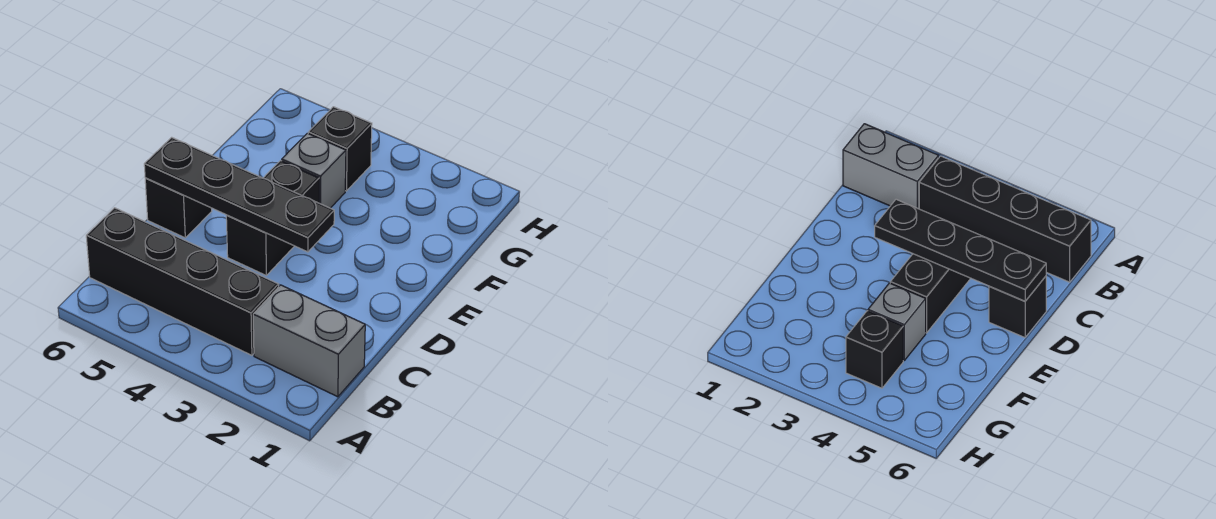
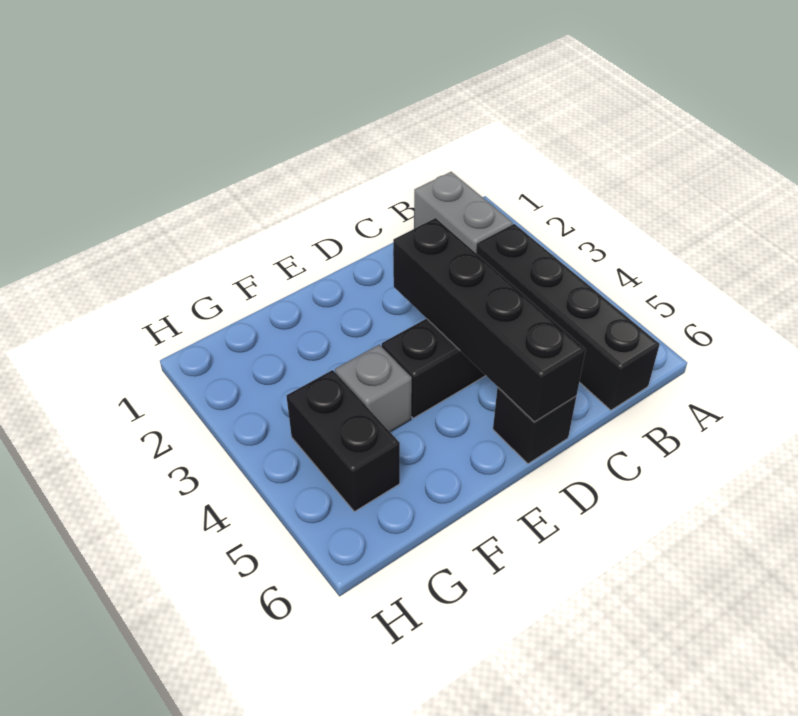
black plate D3:D6 level 2 -> black brick D3:D6 level 2
black brick G4 level 1 -> black brick G4:G5 level 1

